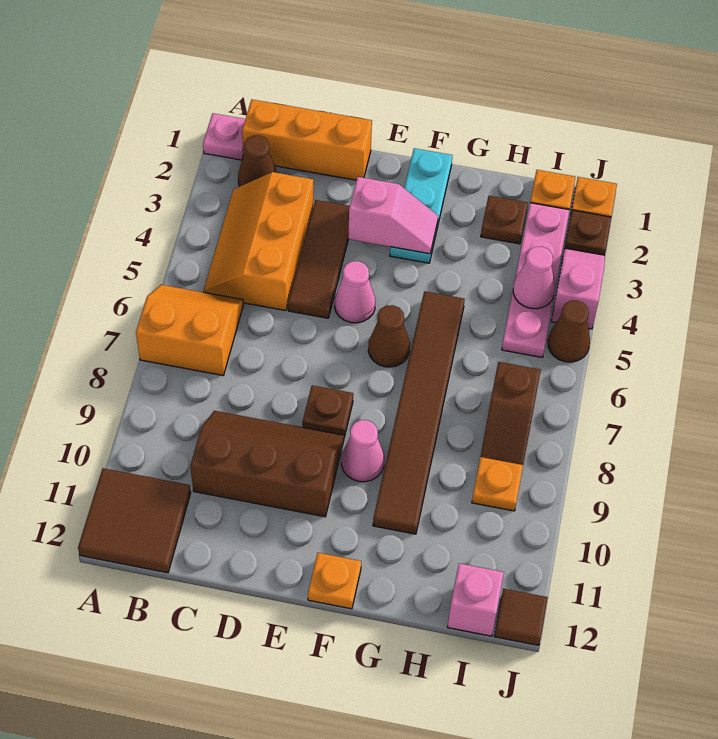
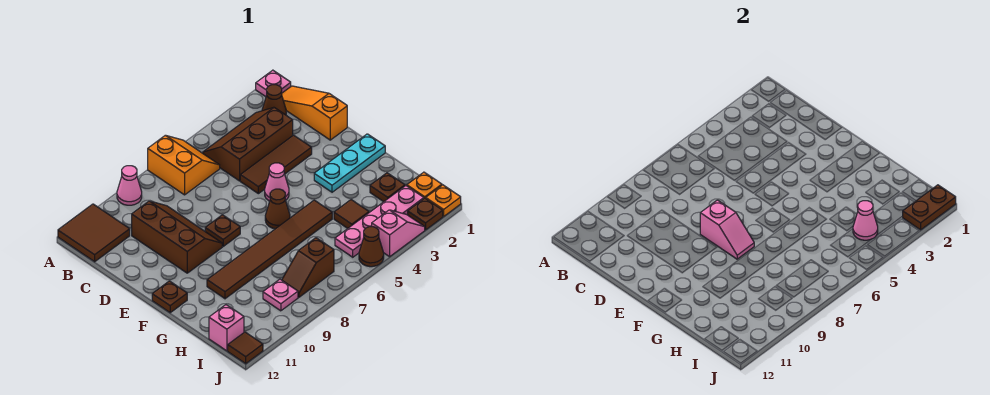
orange brick B1:D1 level 1 -> orange slope B1:D1 level 1 top D
orange slope B3:C5 level 1 top C -> brown slope B3:C5 level 1 top C
pink slope E3:F3 level 2 top E -> pink slope E8:F8 level 2 top E
pink cone F9 level 1 -> pink cone A9 level 1
orange plate F12 level 1 -> brown plate F12 level 1
none -> brown tile H4 level 1
orange plate I9 level 1 -> pink plate I9 level 1
none -> brown plate J1:J2 level 2

